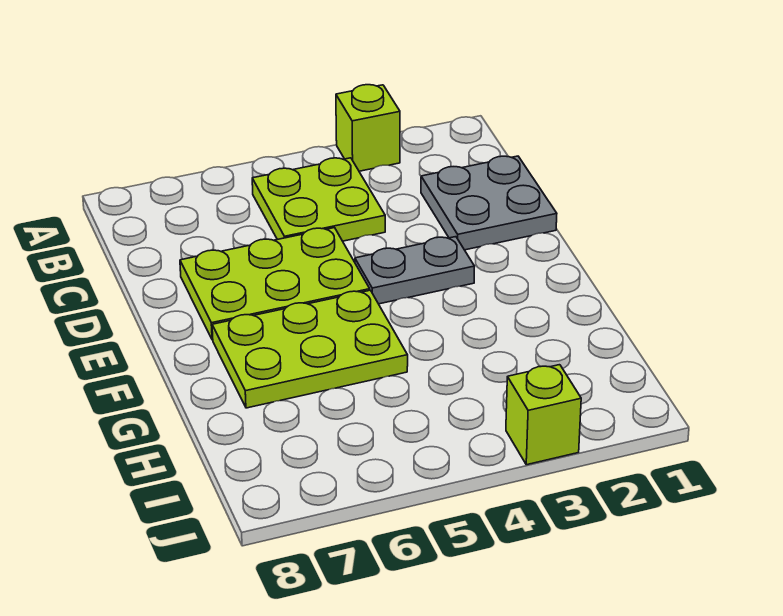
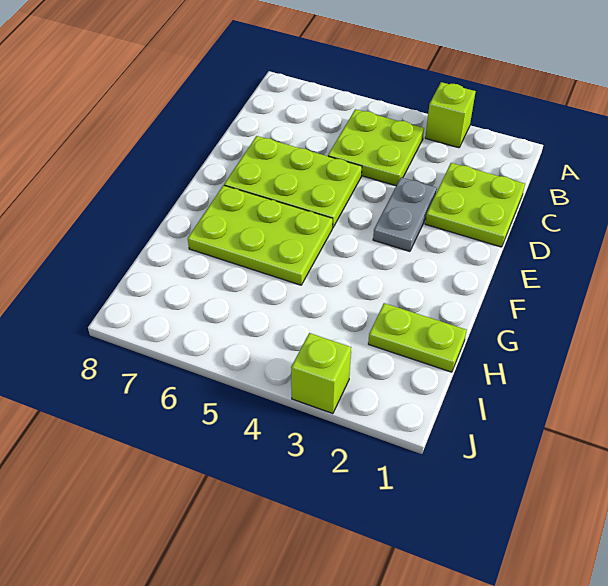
grey plate C1:D2 level 1 -> lime plate C1:D2 level 1
grey plate E3:E4 level 1 -> grey plate D3:E3 level 1
none -> lime plate H1:H2 level 1

